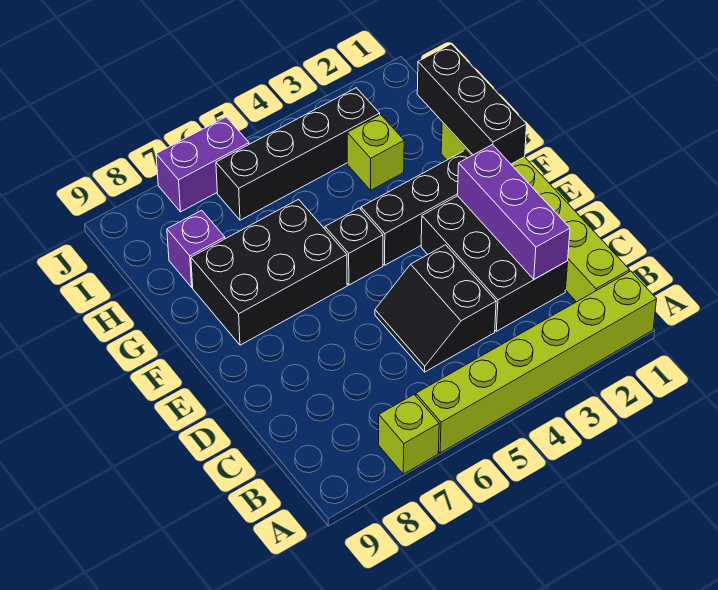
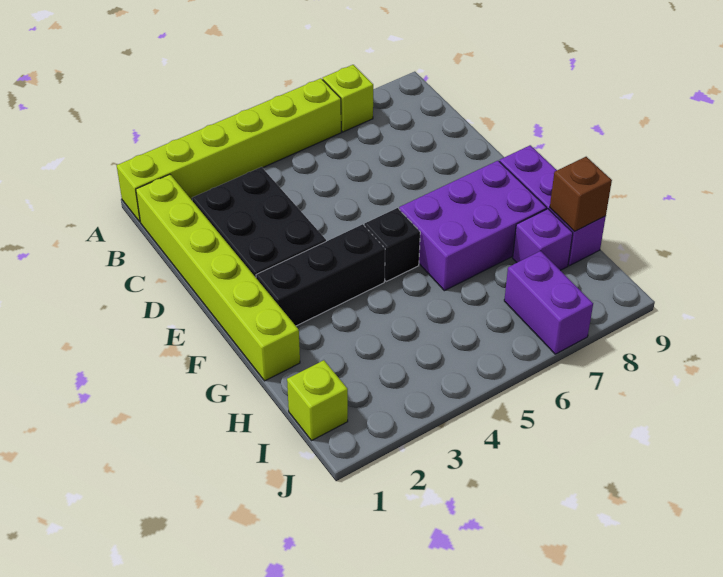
purple brick C2:E2 level 2 -> purple brick F9:H9 level 1
black slope C4:D5 level 1 top 4 -> none
black brick F1:H1 level 2 -> none
black brick F6:G8 level 1 -> purple brick F6:G8 level 1
lime brick H3 level 1 -> lime brick I1 level 1
none -> brown brick H9 level 2
black brick I3:I6 level 1 -> none
purple brick J6:J7 level 1 -> purple brick I7:J7 level 1

